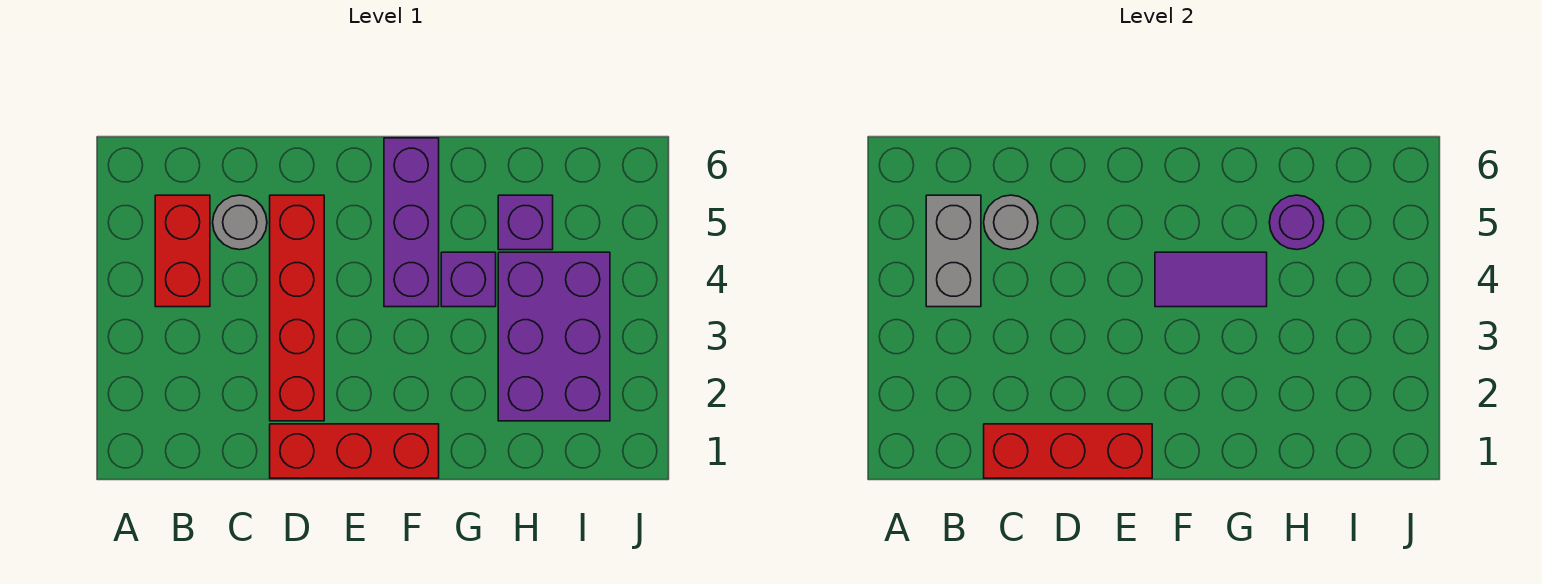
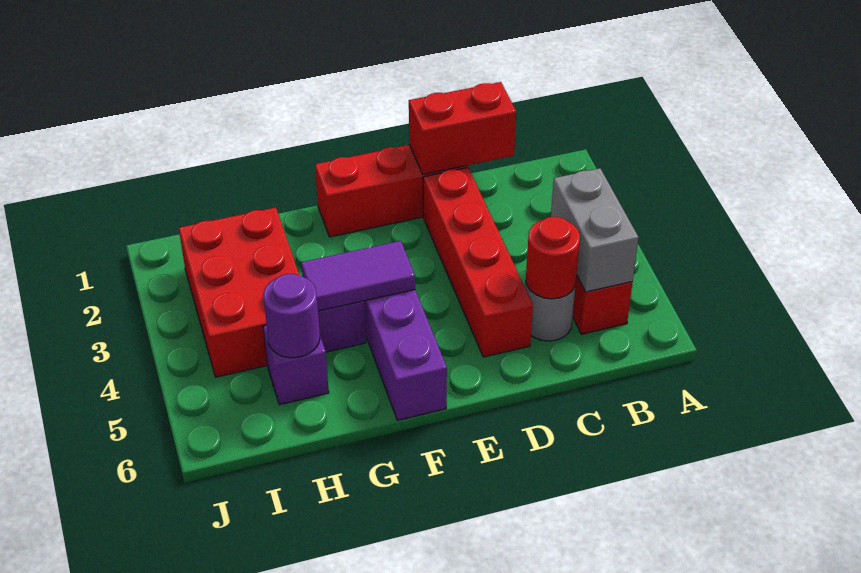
red brick C1:E1 level 2 -> red brick C1:D1 level 2
grey round brick C5 level 2 -> red round brick C5 level 2
purple brick H2:I4 level 1 -> red brick H2:I4 level 1

